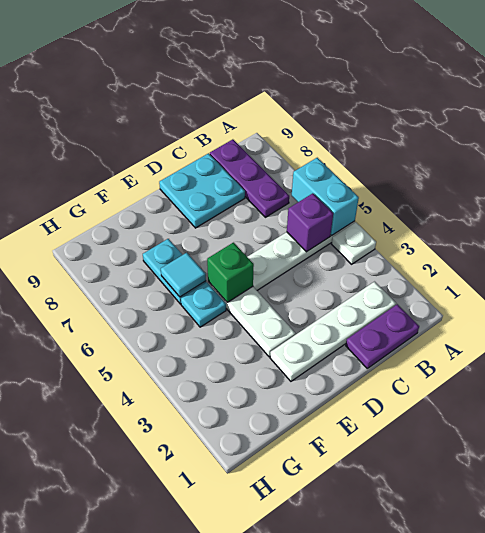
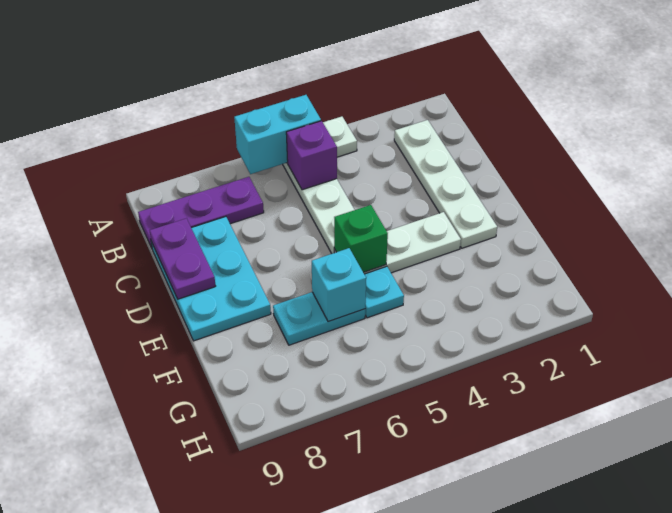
purple plate B1:C1 level 1 -> purple plate C9:D9 level 2
cyan plate C8:D9 level 1 -> cyan plate C8:E9 level 1
cyan tile F6 level 2 -> cyan brick F6 level 2

